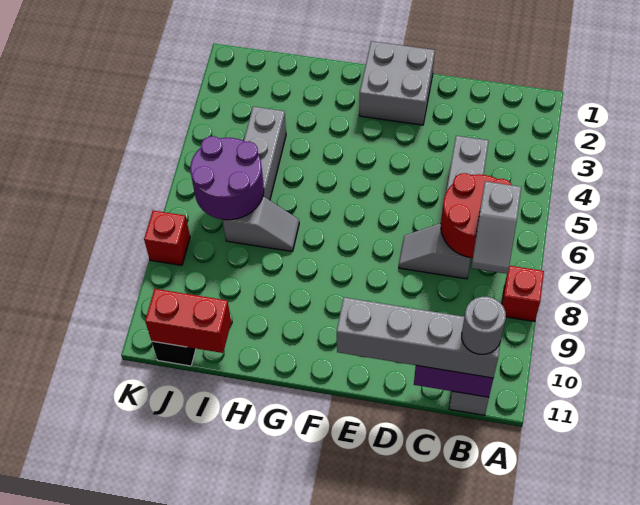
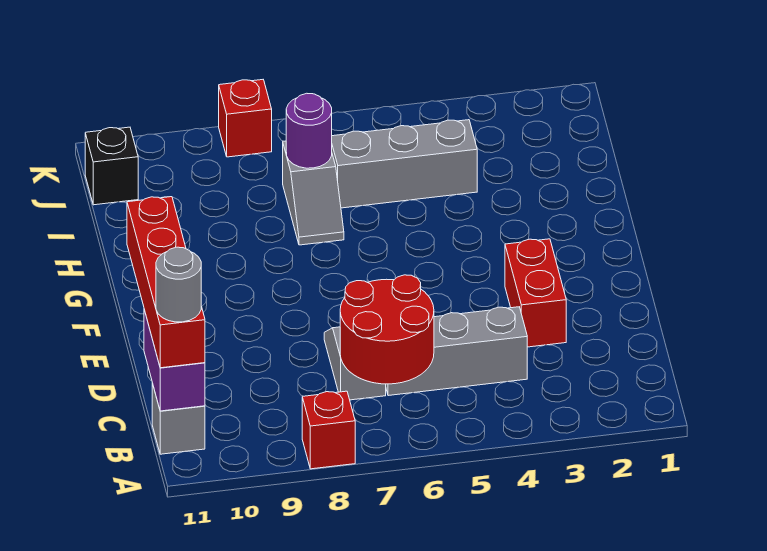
grey slope B7:B8 level 3 top 7 -> none
grey brick B11:E11 level 3 -> red brick B11:E11 level 3
grey brick E1:F2 level 1 -> none
purple round brick I6:J7 level 2 -> purple round brick I7 level 2
red brick I11:J11 level 2 -> red brick D3:E3 level 1

